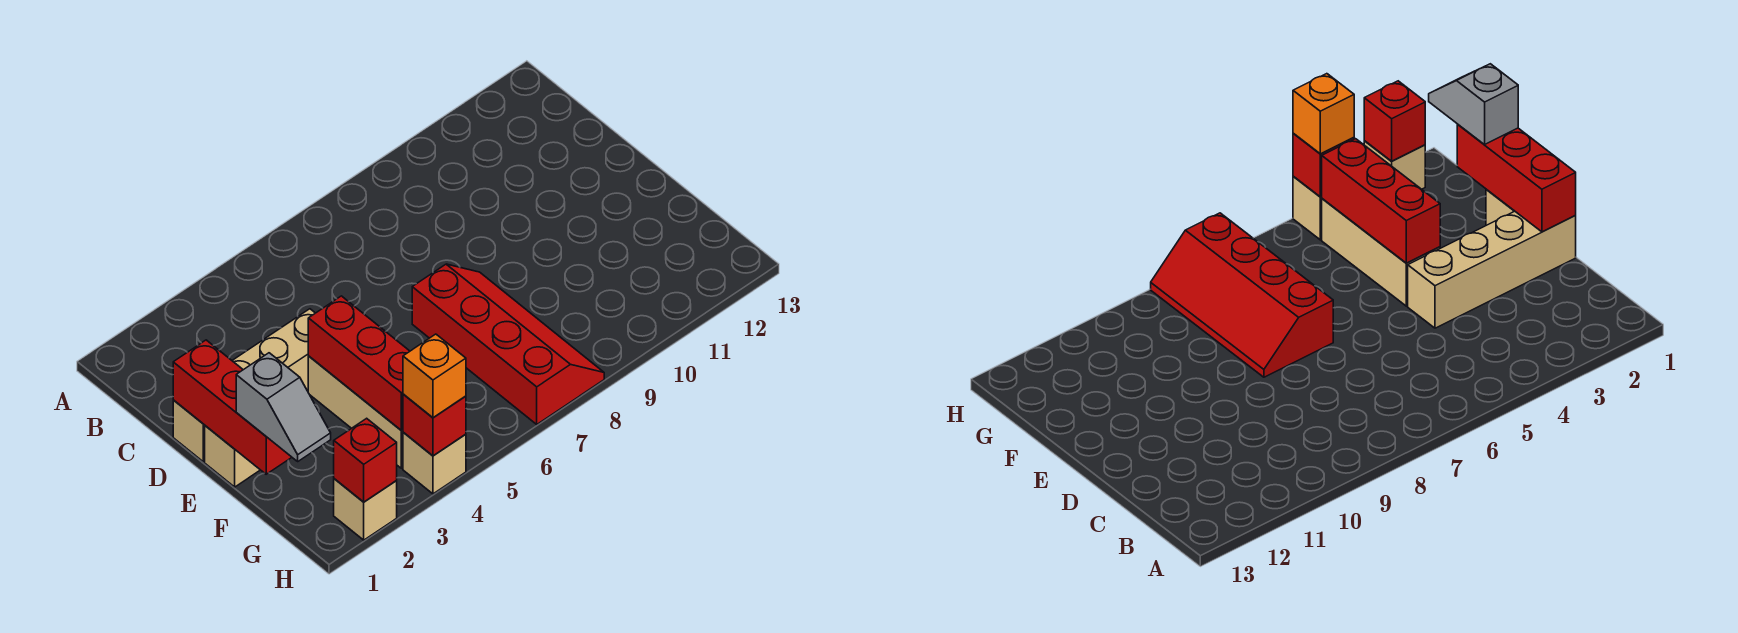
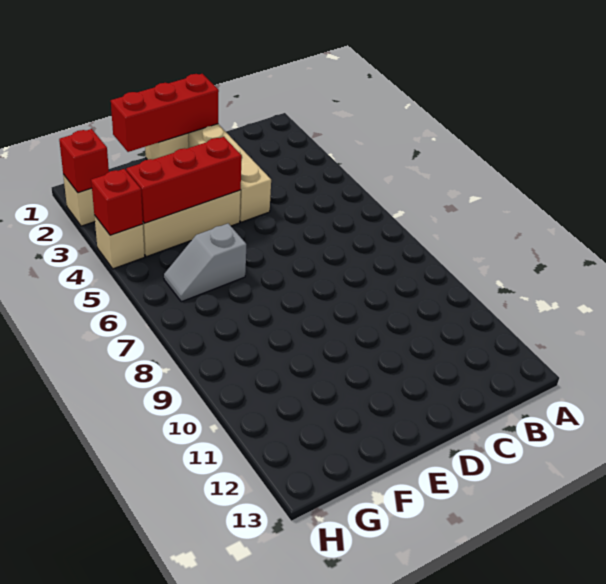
red slope E7:H8 level 1 top 7 -> none
grey slope F1:G1 level 3 top F -> grey slope F6:G6 level 1 top F
orange brick H4 level 3 -> none

